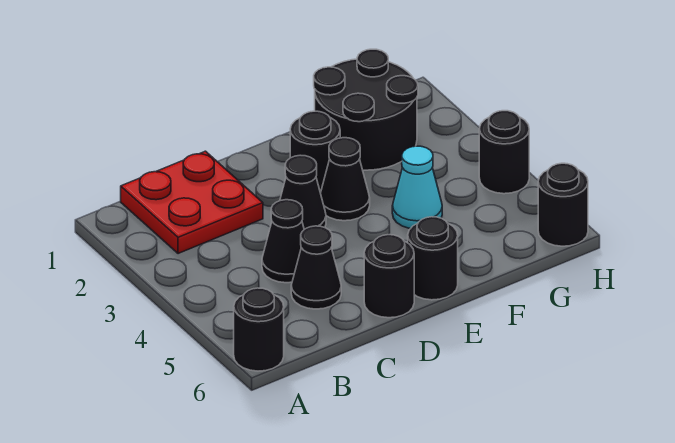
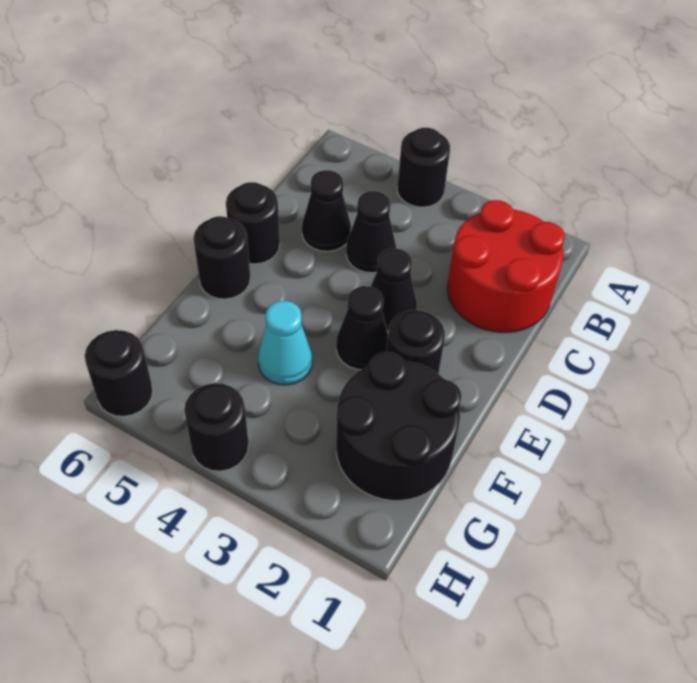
black round brick A6 level 1 -> black round brick A4 level 1
red plate B1:C2 level 1 -> red round brick B1:C2 level 1

